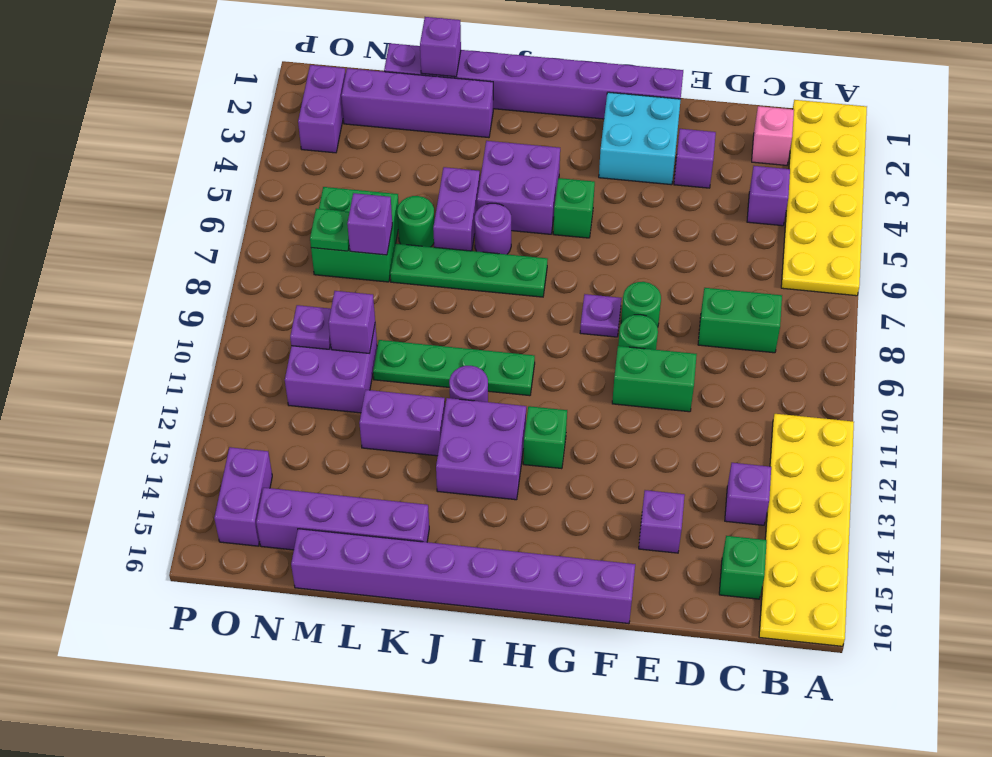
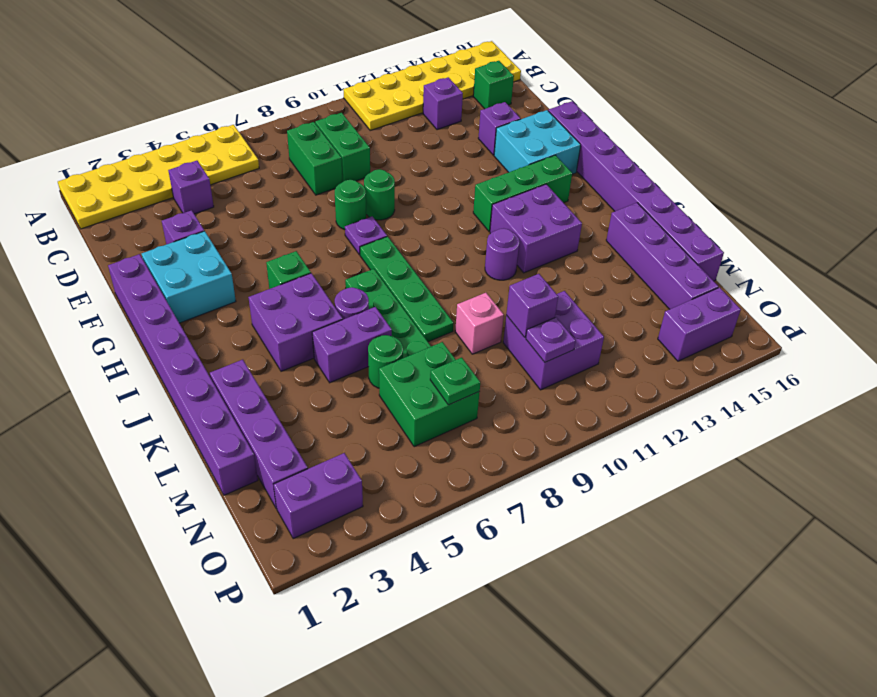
pink brick C2 level 1 -> pink brick L9 level 1
green brick E10:F10 level 1 -> green brick C9:D9 level 1
none -> cyan brick F14:G15 level 1
green brick H12 level 1 -> green brick H12:H14 level 1
green plate I10:L10 level 1 -> green plate H8:K8 level 1
purple brick K12:L12 level 1 -> none
purple brick L1 level 2 -> none
purple brick M7 level 2 -> none

